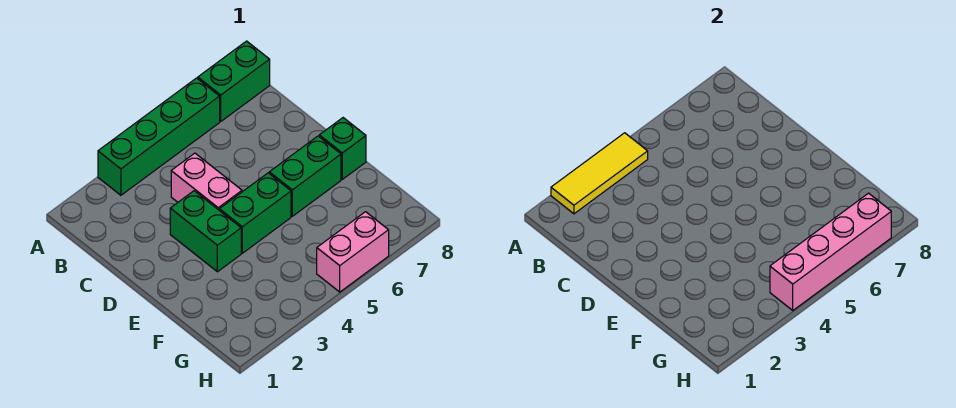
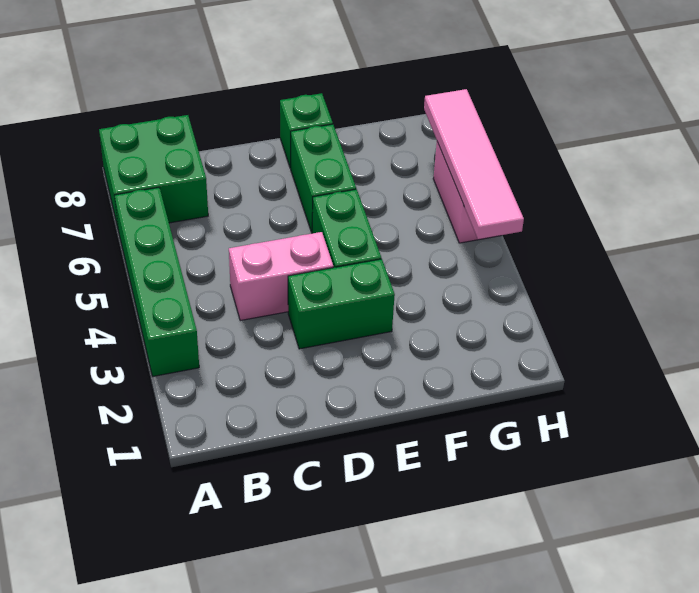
yellow tile A2:A4 level 2 -> none
green brick A7:A8 level 1 -> green brick A7:B8 level 1
pink brick H4:H7 level 2 -> pink tile H4:H7 level 2

